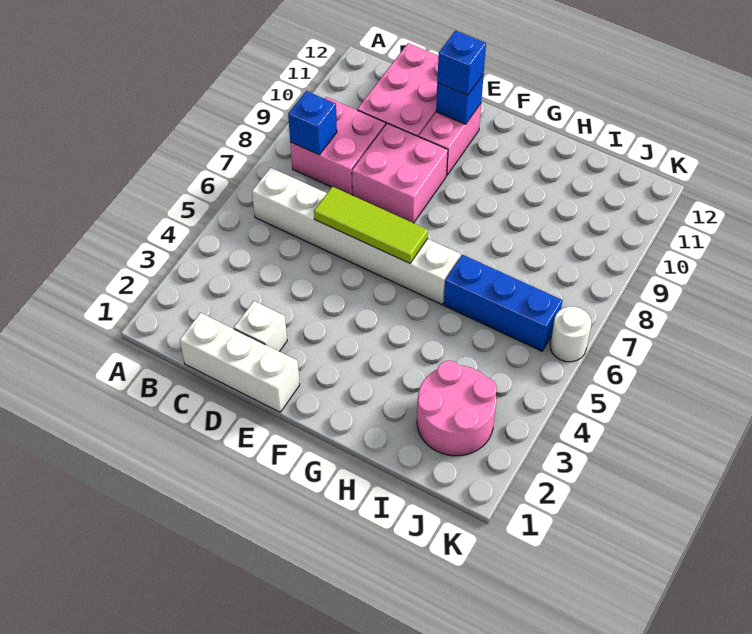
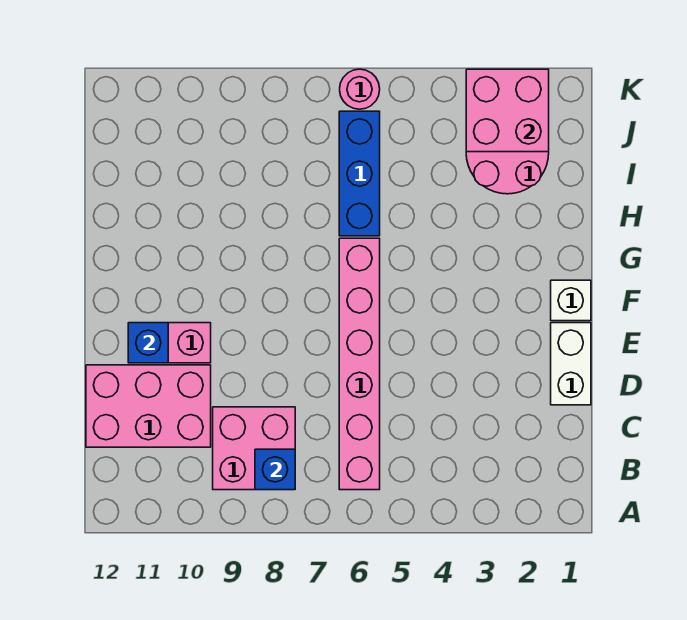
white brick B6:G6 level 1 -> pink brick B6:G6 level 1
white brick C1:E1 level 1 -> white brick D1:E1 level 1
white brick D2 level 1 -> white brick F1 level 1
lime tile D6:F6 level 2 -> none
pink brick D8:E9 level 1 -> pink brick J2:K3 level 2
blue brick E11 level 3 -> none
white round brick K6 level 1 -> pink round brick K6 level 1

